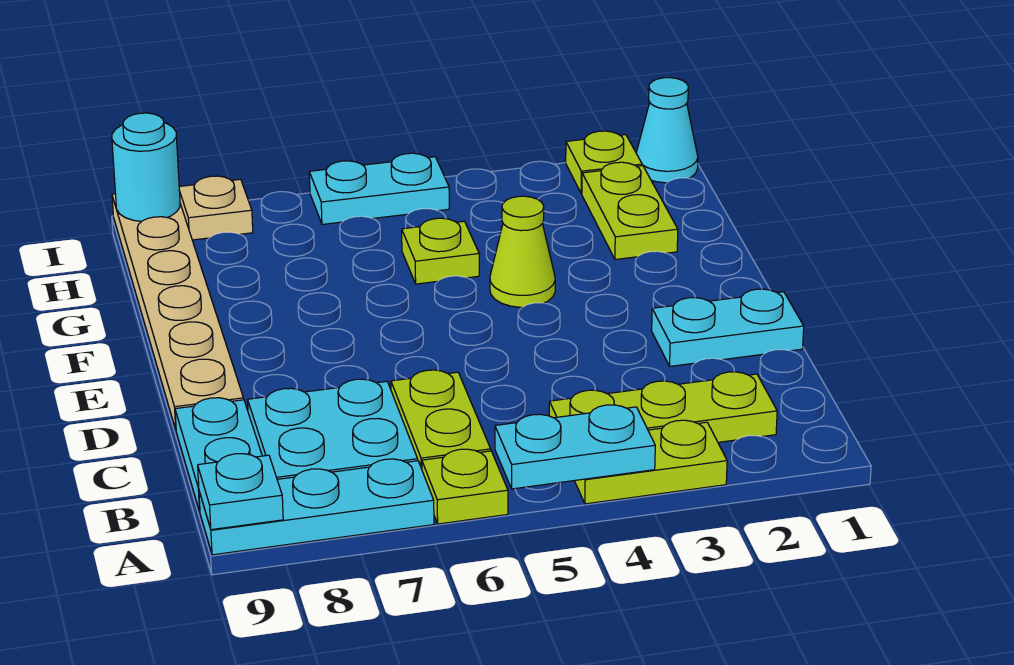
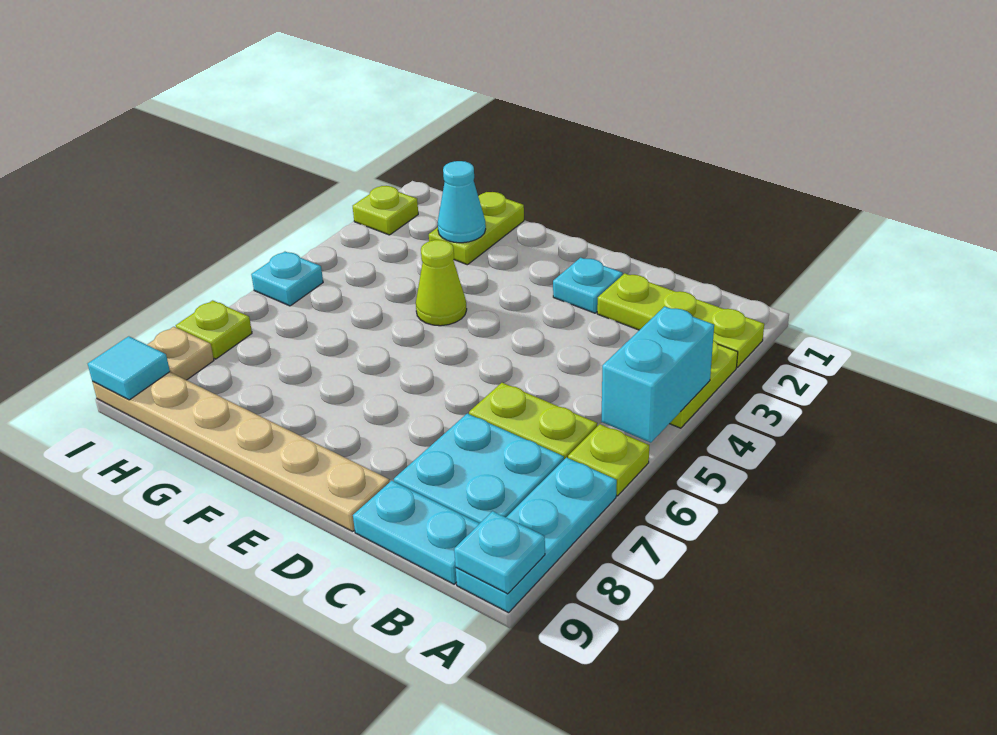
cyan plate A4:A5 level 2 -> cyan brick A4:A5 level 2
lime plate B2:B4 level 1 -> lime plate A2:C2 level 1
cyan plate D1:D2 level 1 -> cyan plate D2 level 1
lime plate G2:H2 level 1 -> lime plate G1:G2 level 1
lime plate G5 level 1 -> lime plate I7 level 1
cyan cone I1 level 1 -> cyan cone G2 level 2
cyan plate I5:I6 level 1 -> cyan plate I5 level 1
cyan round brick I9 level 2 -> cyan tile I9 level 2

